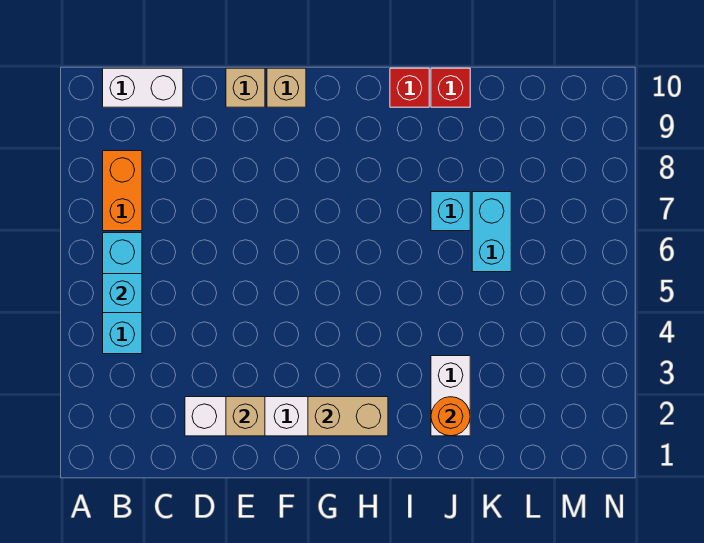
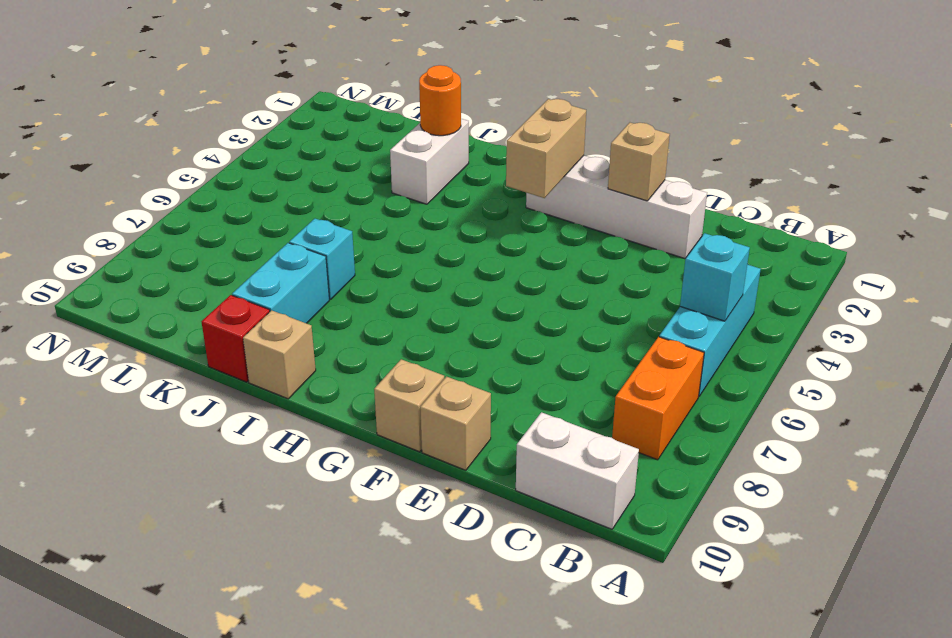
tan brick G2:H2 level 2 -> tan brick G2:G3 level 2
red brick I10 level 1 -> tan brick I10 level 1
cyan brick K6:K7 level 1 -> cyan brick J8:J9 level 1

